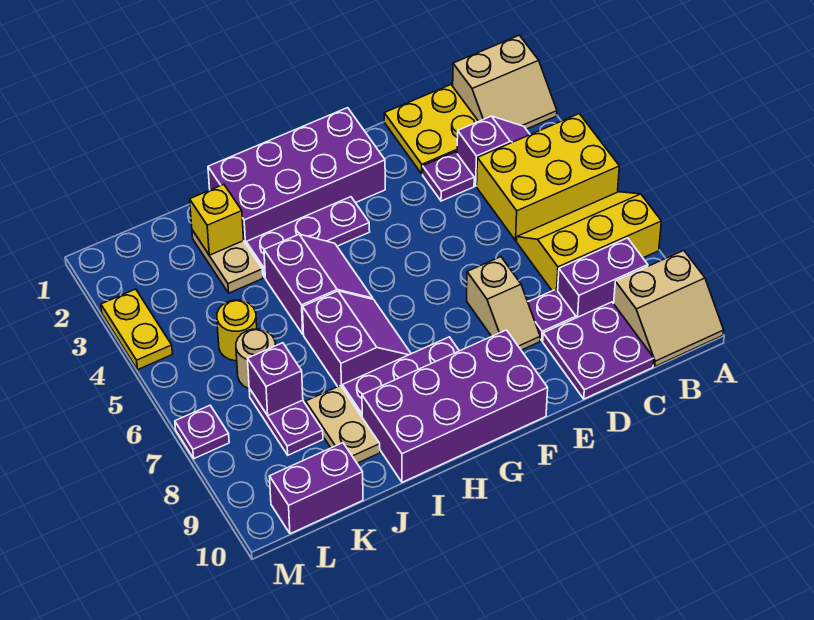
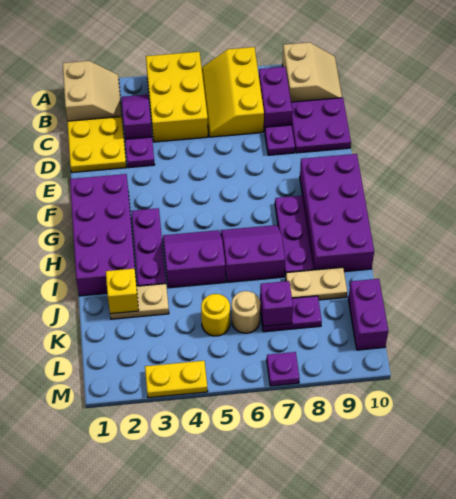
tan slope E7:E8 level 1 top 7 -> none

